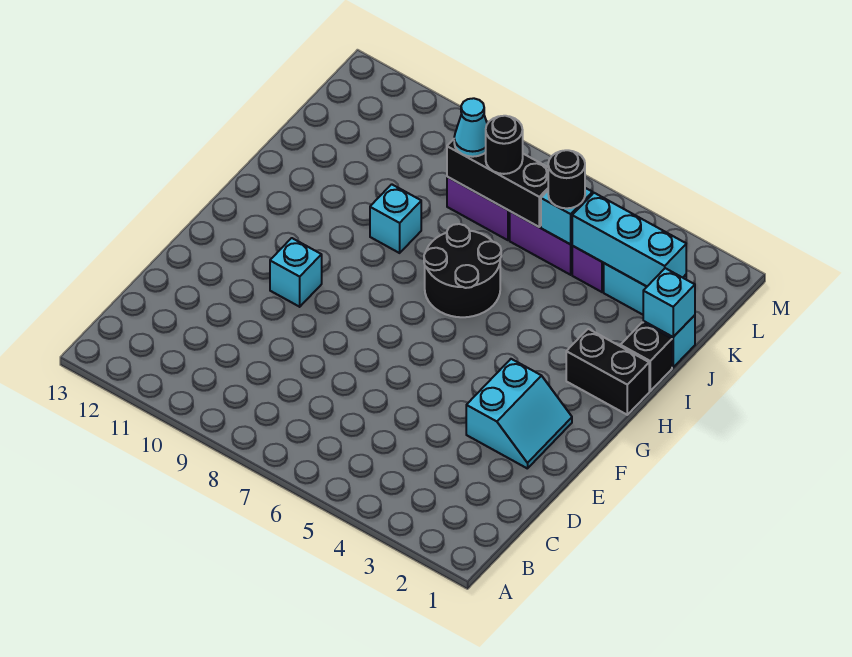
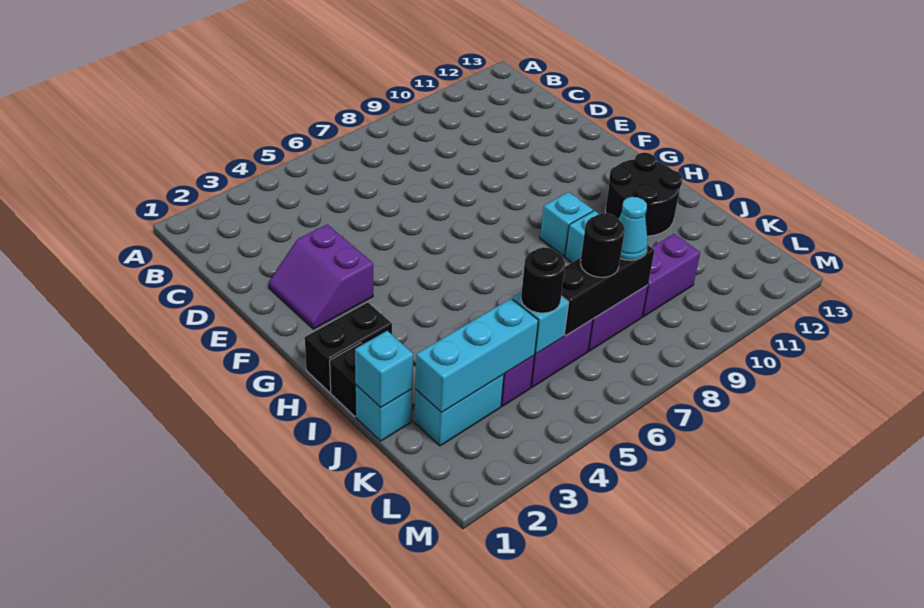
cyan slope E2:F3 level 1 top 3 -> purple slope E2:F3 level 1 top 3
cyan brick F10 level 1 -> cyan brick H9 level 1
black round brick H6:I7 level 1 -> black round brick H11:I12 level 1
none -> purple brick K9:K10 level 1

